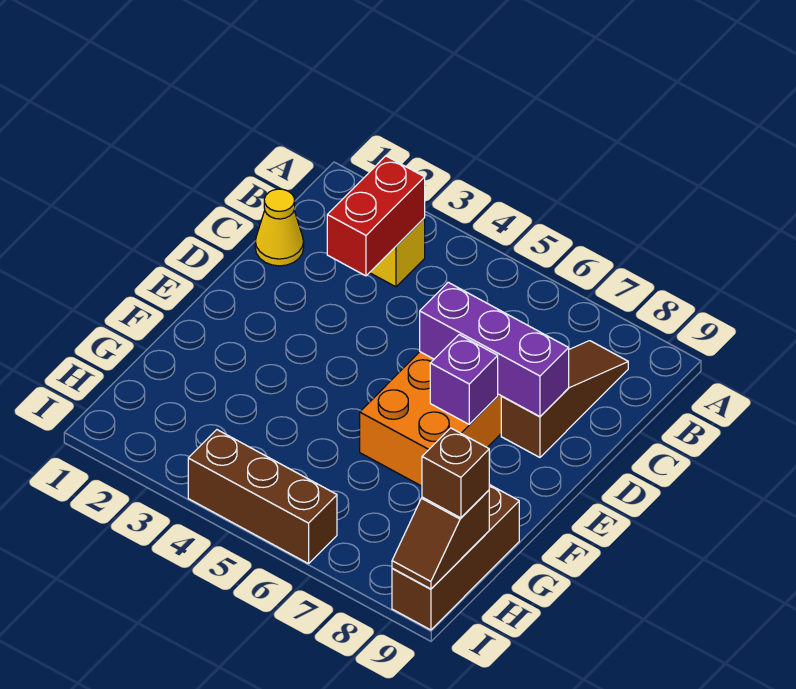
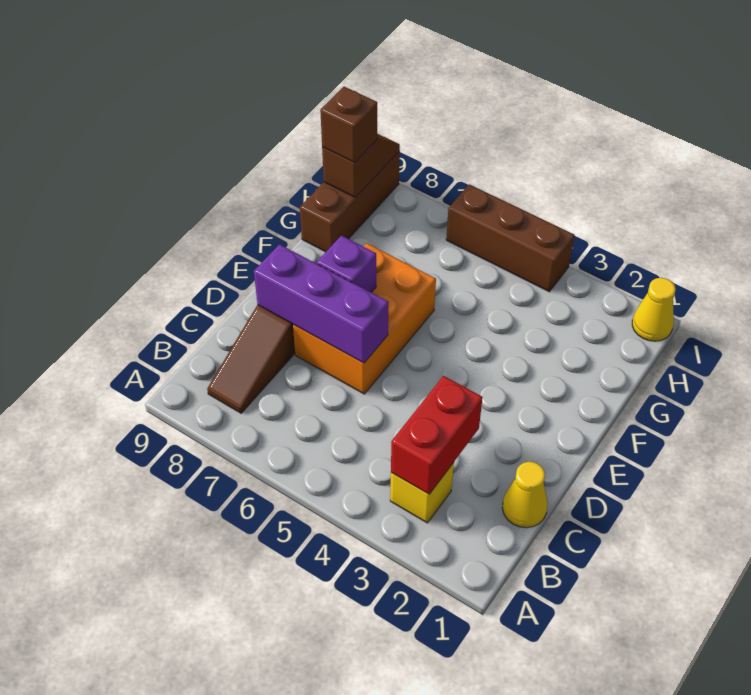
none -> yellow cone I1 level 1

